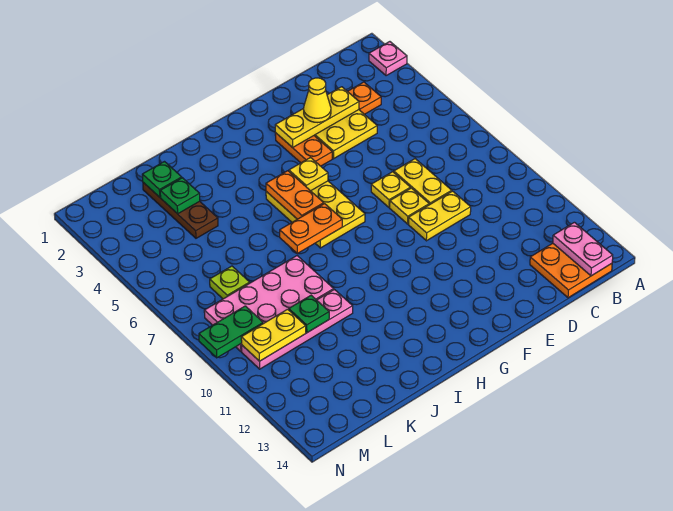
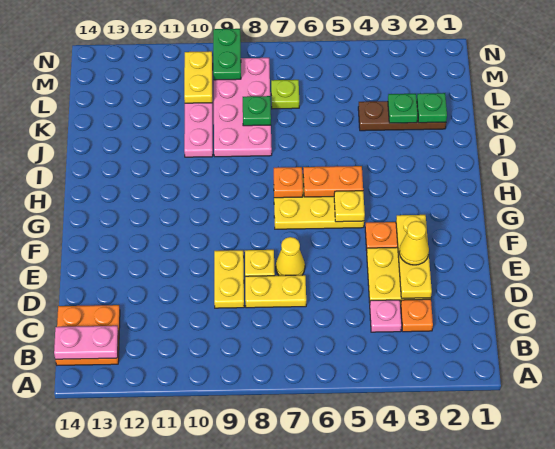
pink plate A2 level 1 -> pink plate C4 level 1
yellow plate E7 level 1 -> yellow cone E7 level 1
orange plate H7:I7 level 2 -> orange plate H7 level 2
green plate K10 level 2 -> green plate K8 level 2

